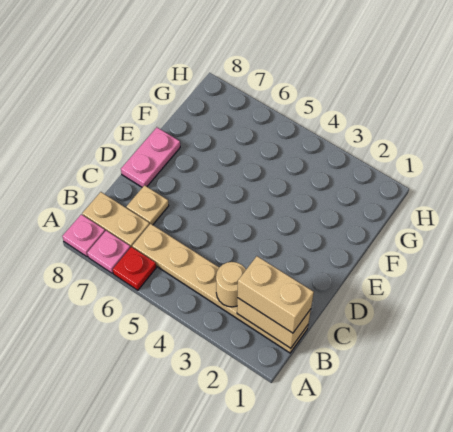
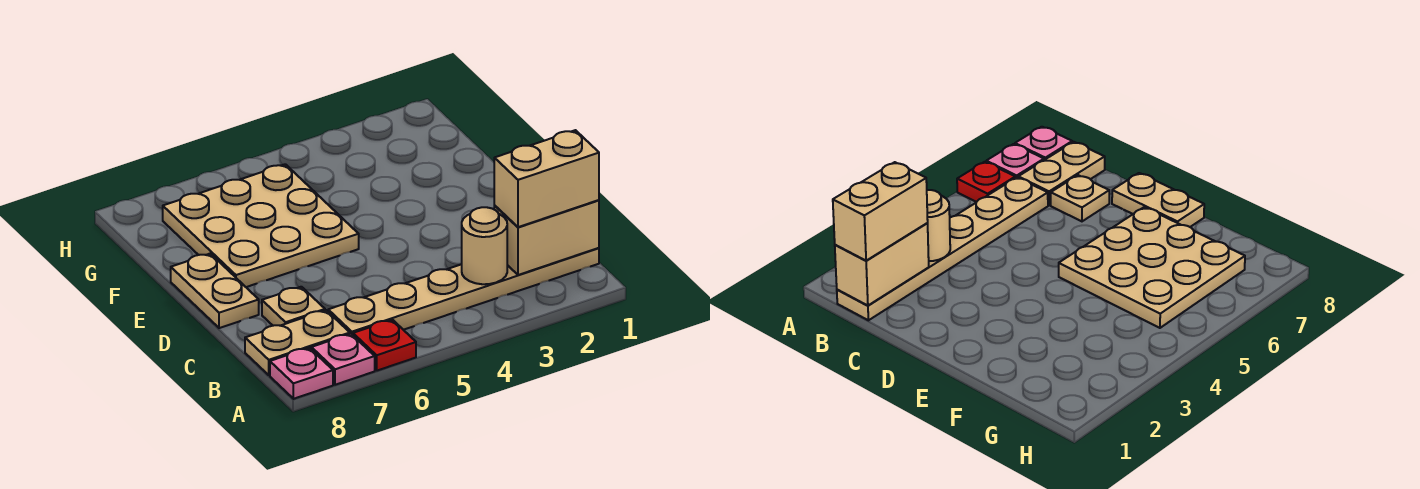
pink plate D8:E8 level 1 -> tan plate D8:E8 level 1
none -> tan plate E5:G7 level 1

